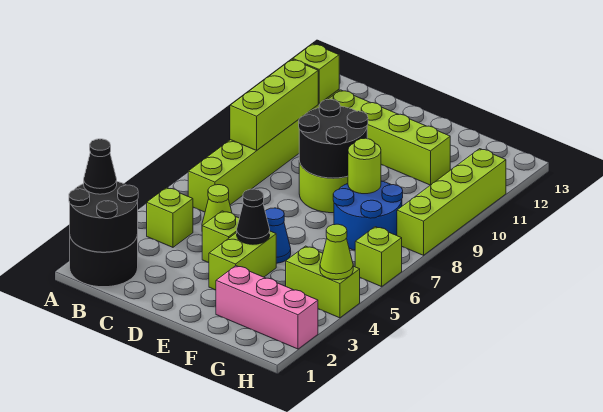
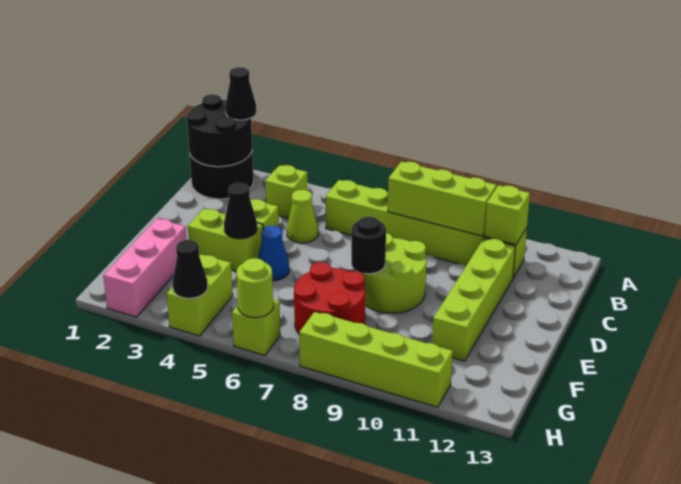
black round brick D8:E9 level 2 -> black round brick E8 level 2
blue round brick F7:G8 level 1 -> red round brick F7:G8 level 1
lime round brick F8 level 2 -> lime round brick H6 level 2
lime cone H4 level 2 -> black cone H4 level 2

